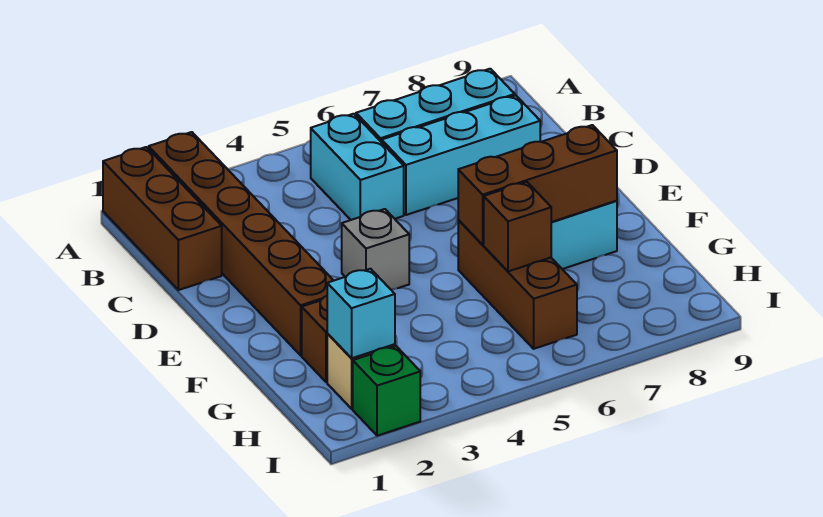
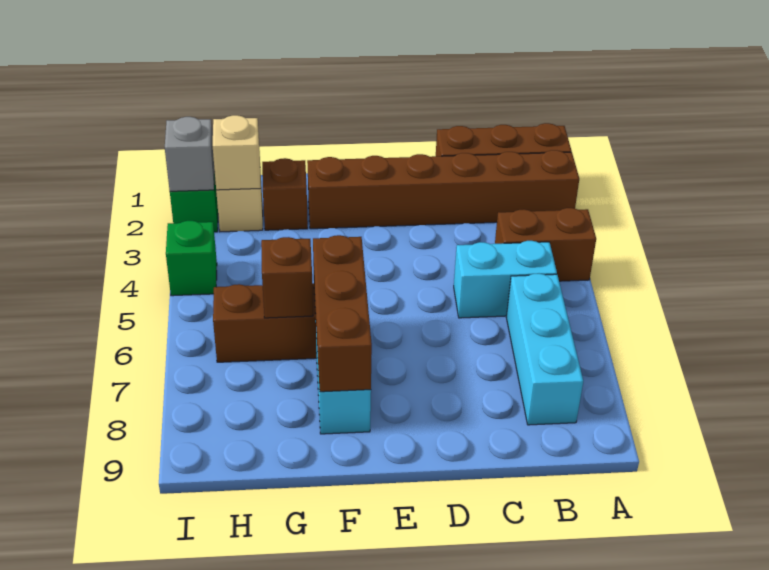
none -> brown brick A4:B4 level 1
cyan brick C6:C8 level 1 -> none
grey brick E4 level 1 -> grey brick I2 level 2
cyan brick H2 level 2 -> tan brick H2 level 2
none -> green brick I4 level 1

